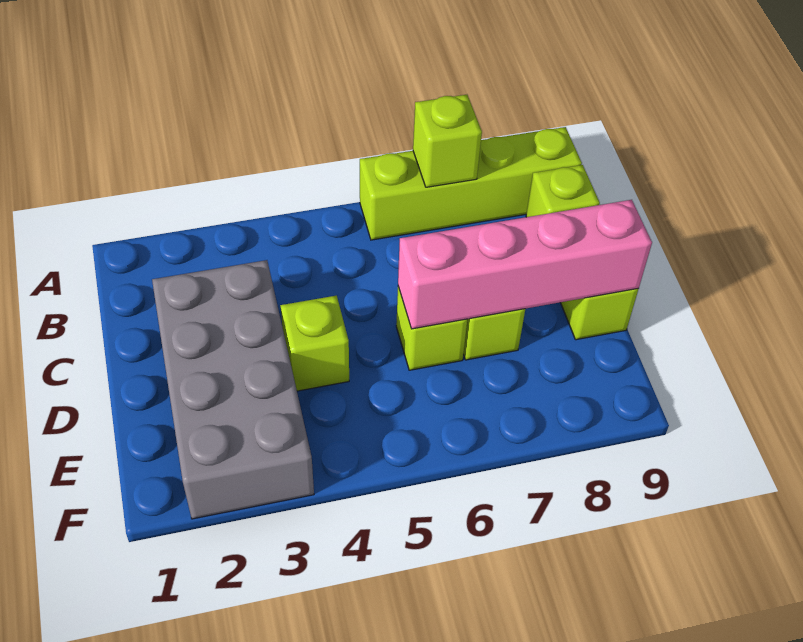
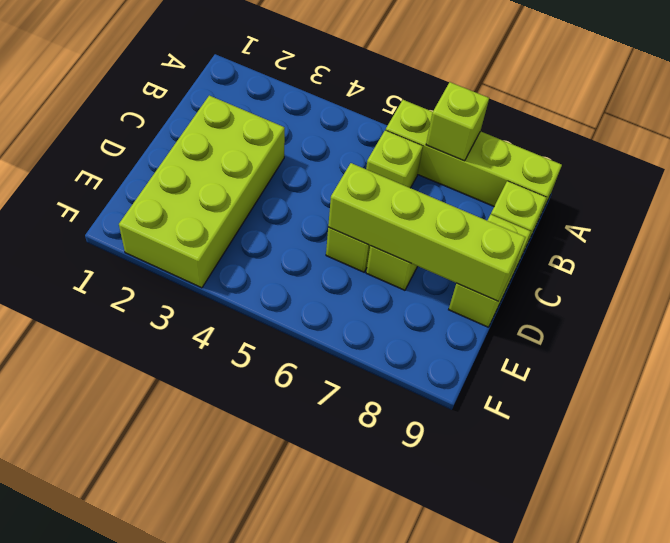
grey brick C2:F3 level 1 -> lime brick C2:F3 level 1
lime brick D4 level 1 -> lime brick B6 level 1
pink brick D6:D9 level 2 -> lime brick D6:D9 level 2

